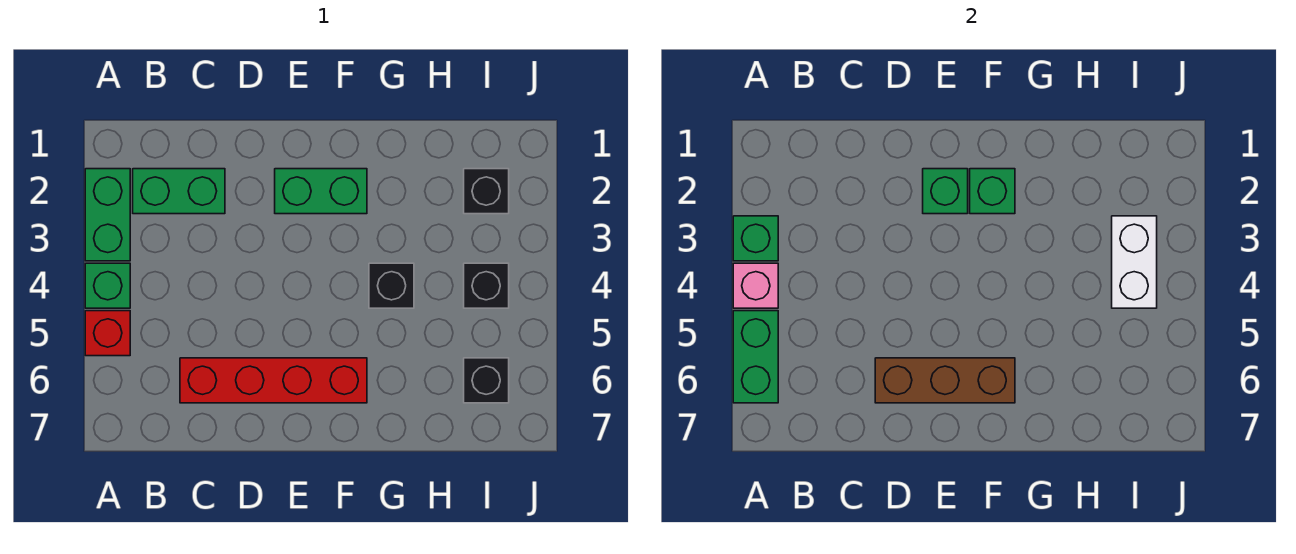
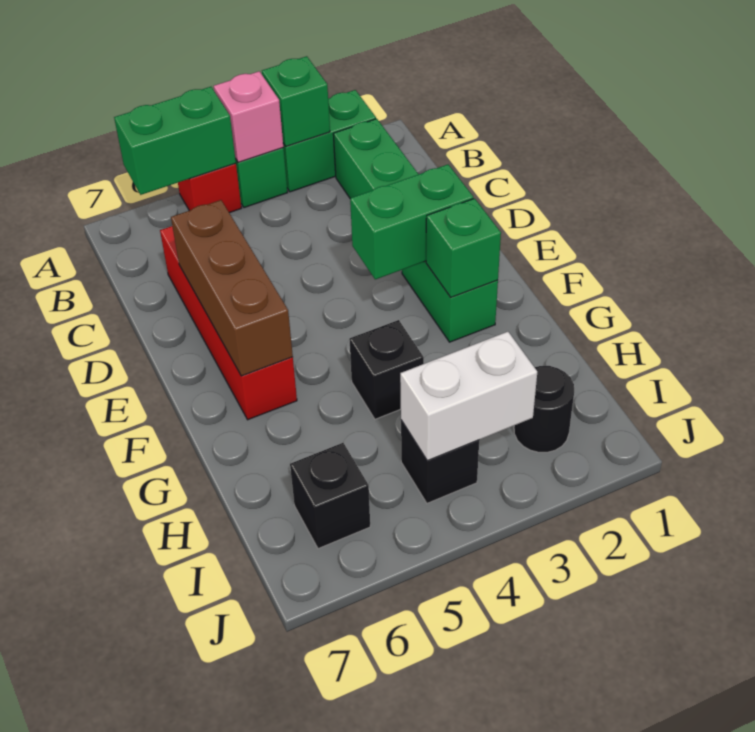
green brick E2 level 2 -> green brick E2:E3 level 2
black brick I2 level 1 -> black round brick I2 level 1

